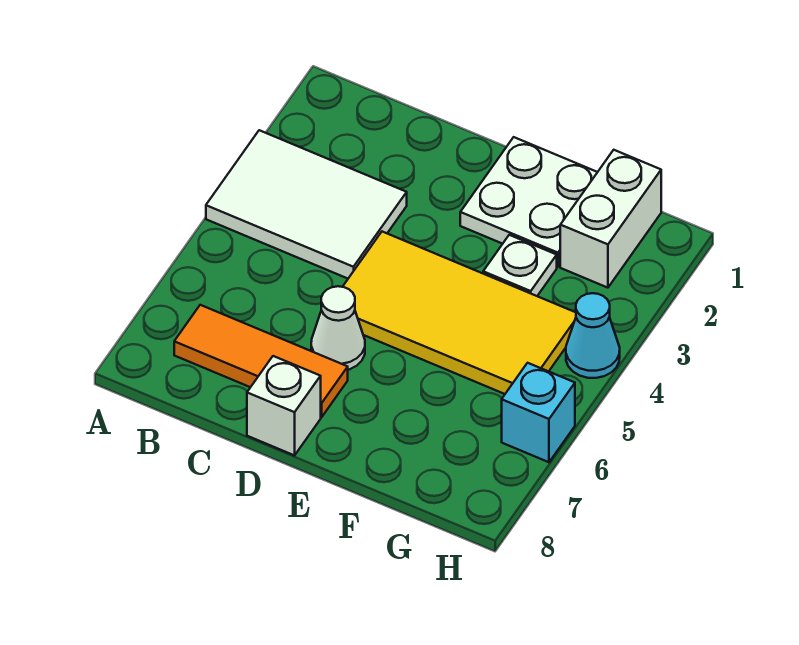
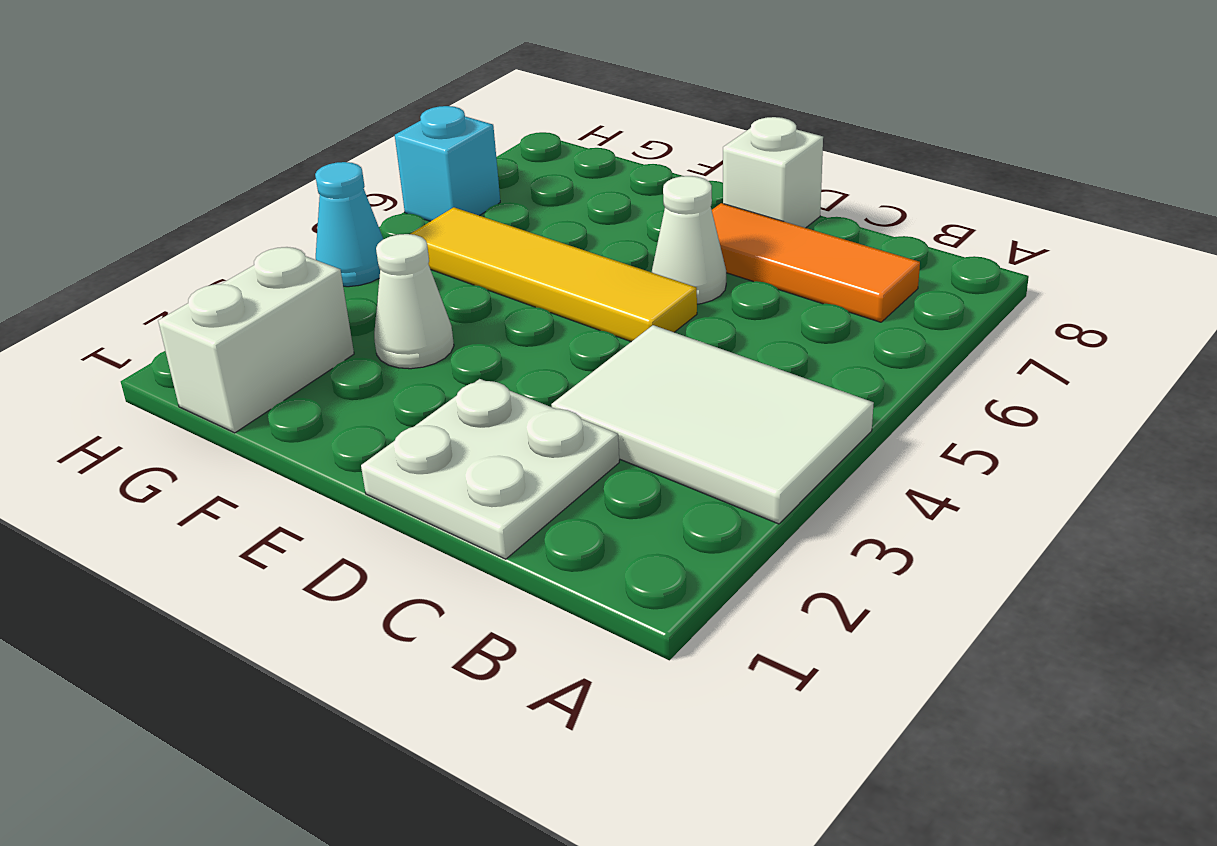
yellow tile D4:G5 level 1 -> yellow tile D5:G5 level 1
white plate E1:F2 level 1 -> white plate C1:D2 level 1
white plate F3 level 1 -> white cone F3 level 1

